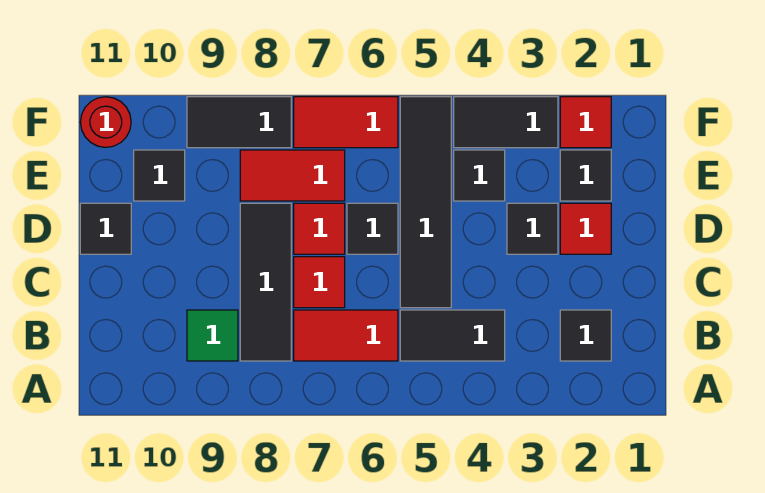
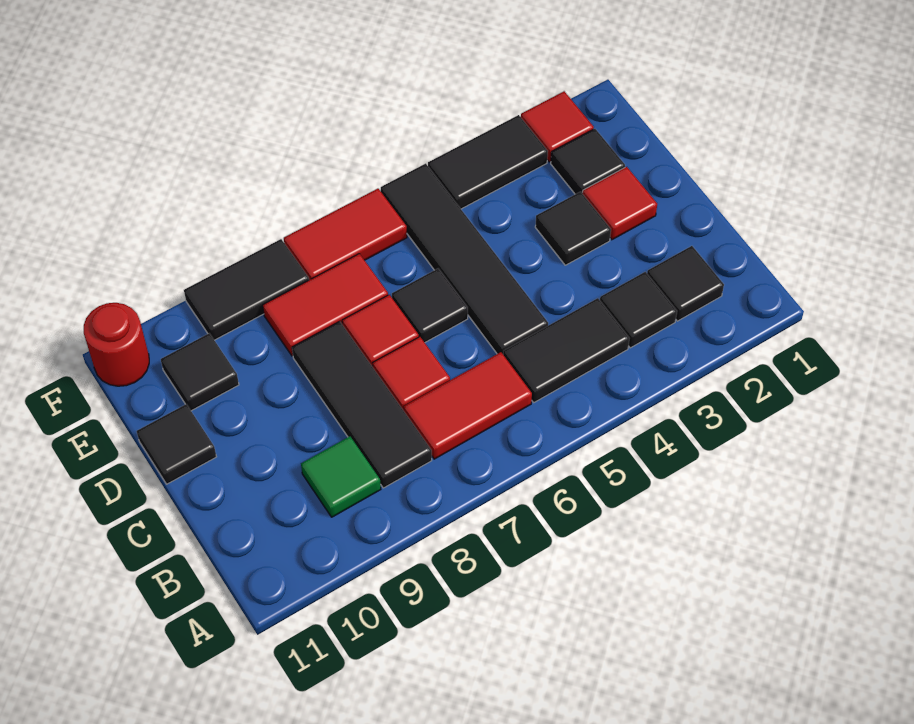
black tile E4 level 1 -> black tile B3 level 1

